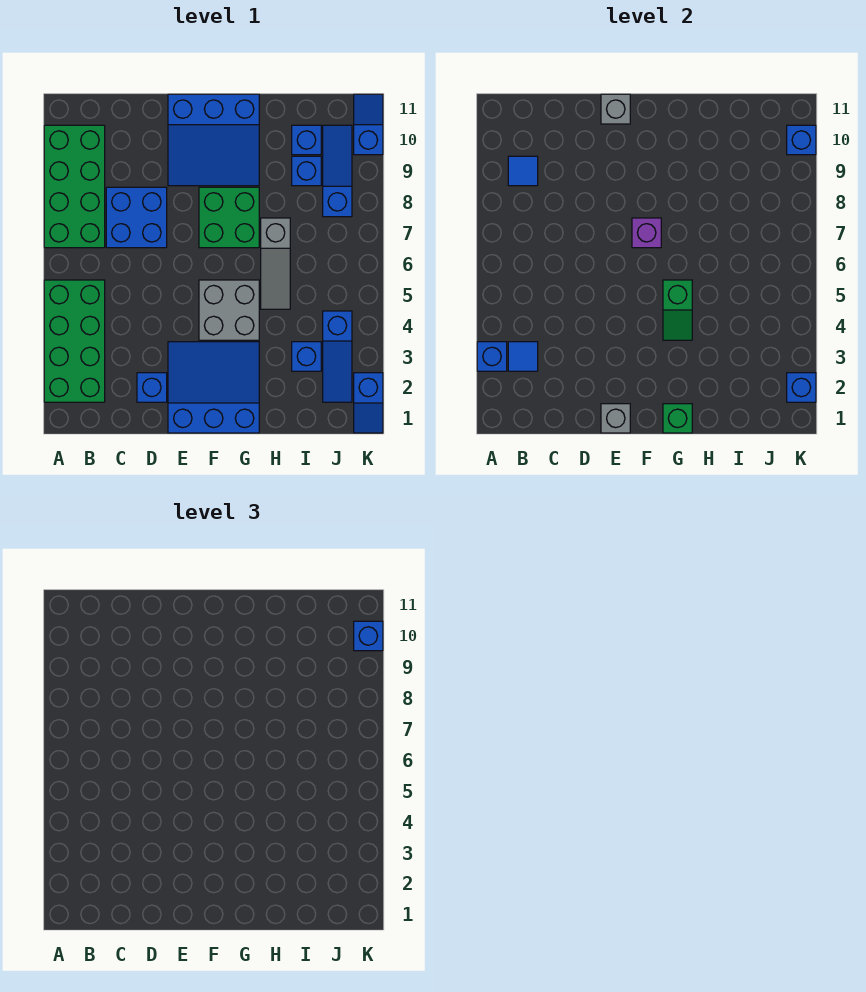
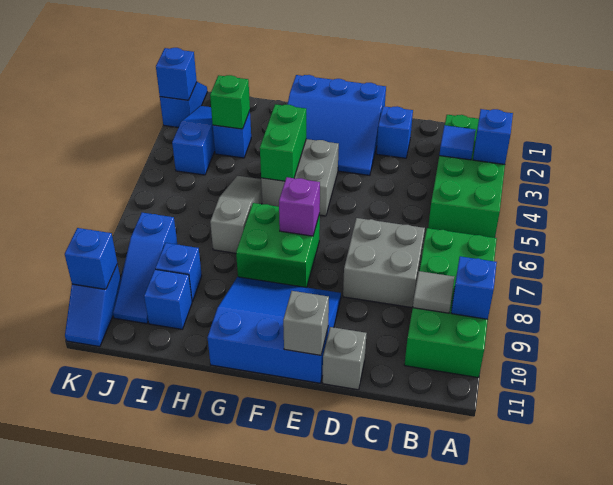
blue tile B9 level 2 -> grey tile B9 level 2
blue brick C7:D8 level 1 -> grey brick C7:D8 level 1
grey brick E1 level 2 -> grey brick D11 level 1
green brick G1 level 2 -> green brick I3 level 2
green slope G4:G5 level 2 top 5 -> green brick G4:G5 level 2
blue brick K10 level 3 -> blue brick A9 level 2

